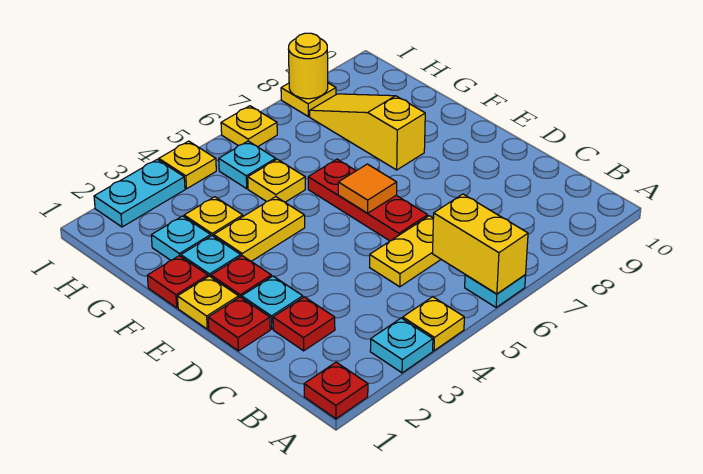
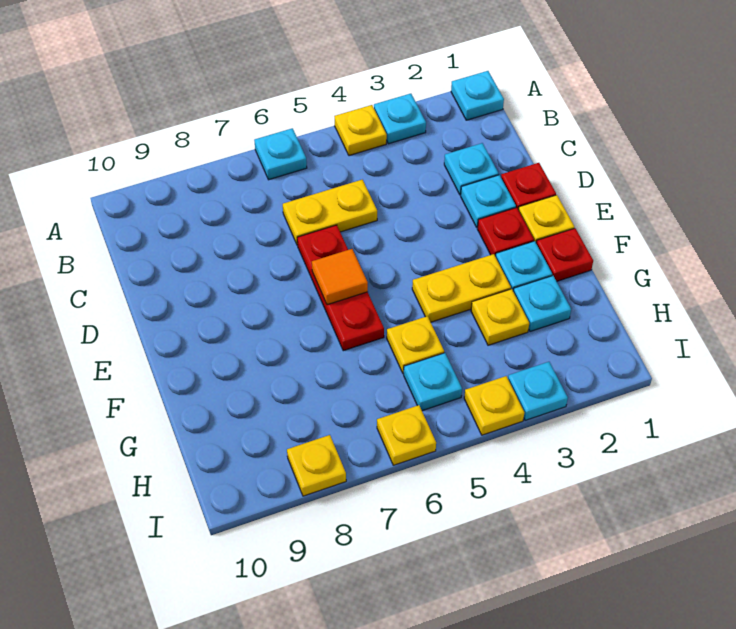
red plate A1 level 1 -> cyan plate A1 level 1
yellow brick A6:B6 level 2 -> none
red plate C2 level 1 -> cyan plate C2 level 1
yellow slope F8:H8 level 1 top F -> none
cyan plate I2:I3 level 1 -> cyan plate I3 level 1
yellow round brick I8 level 2 -> none

